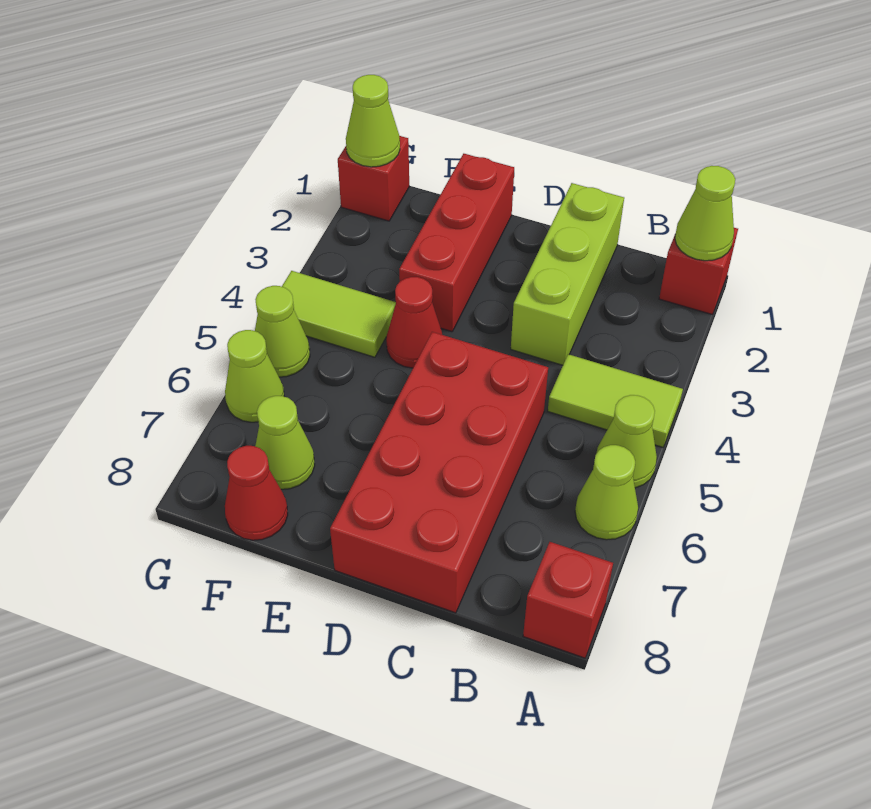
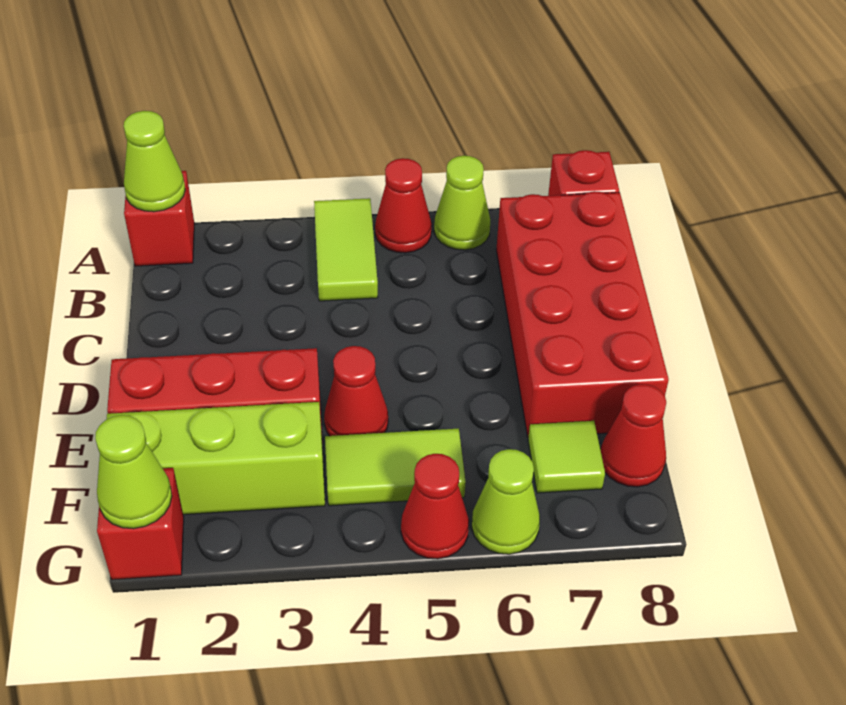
lime cone A5 level 1 -> red cone A5 level 1
lime brick C1:C3 level 1 -> lime brick F1:F3 level 1
red brick C5:D8 level 1 -> red brick B7:E8 level 1
lime tile F4:G4 level 1 -> lime tile F4:F5 level 1
lime cone F7 level 1 -> lime tile F7 level 1
lime cone G5 level 1 -> red cone G5 level 1

